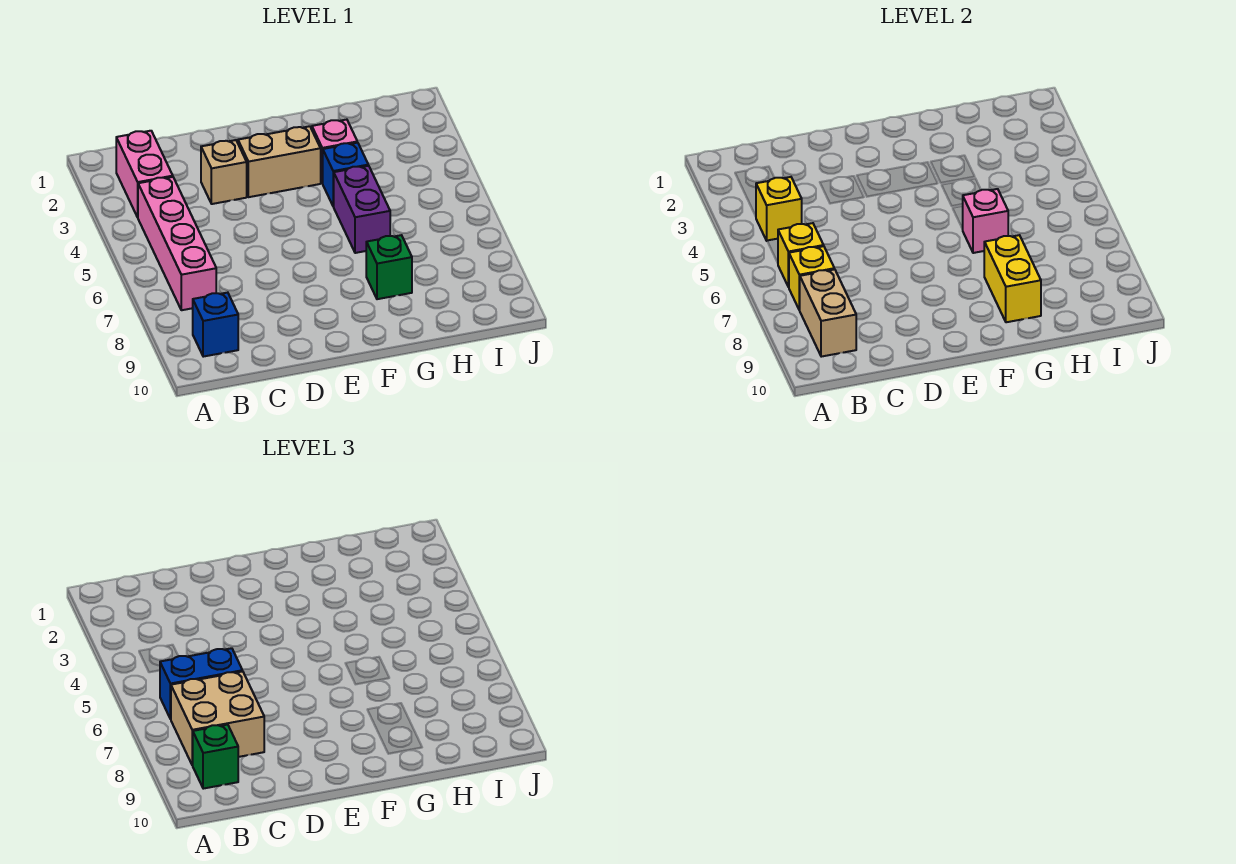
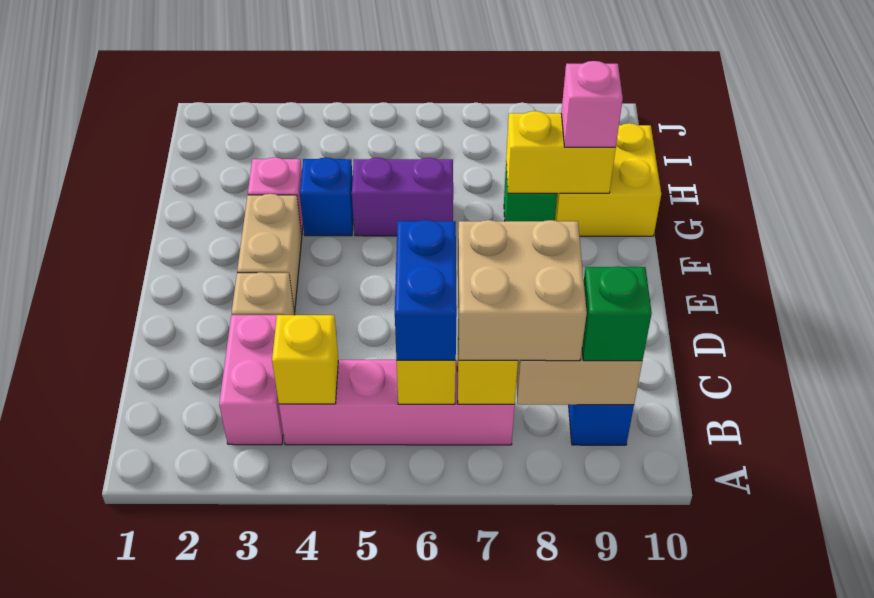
pink brick B2:B3 level 1 -> pink brick B3:C3 level 1
pink brick G6 level 2 -> pink brick G9 level 3
none -> yellow brick G9:H10 level 1

